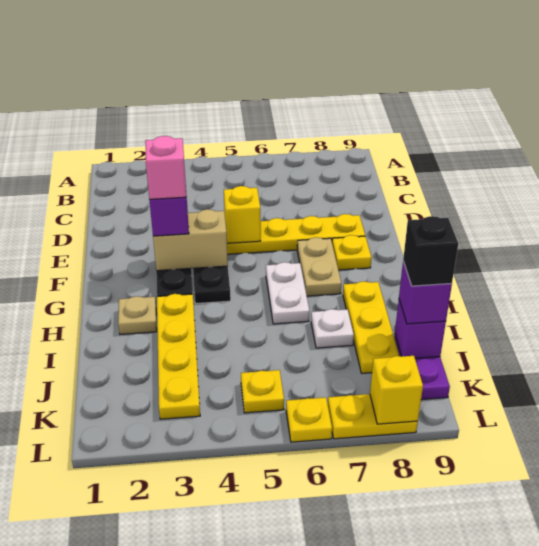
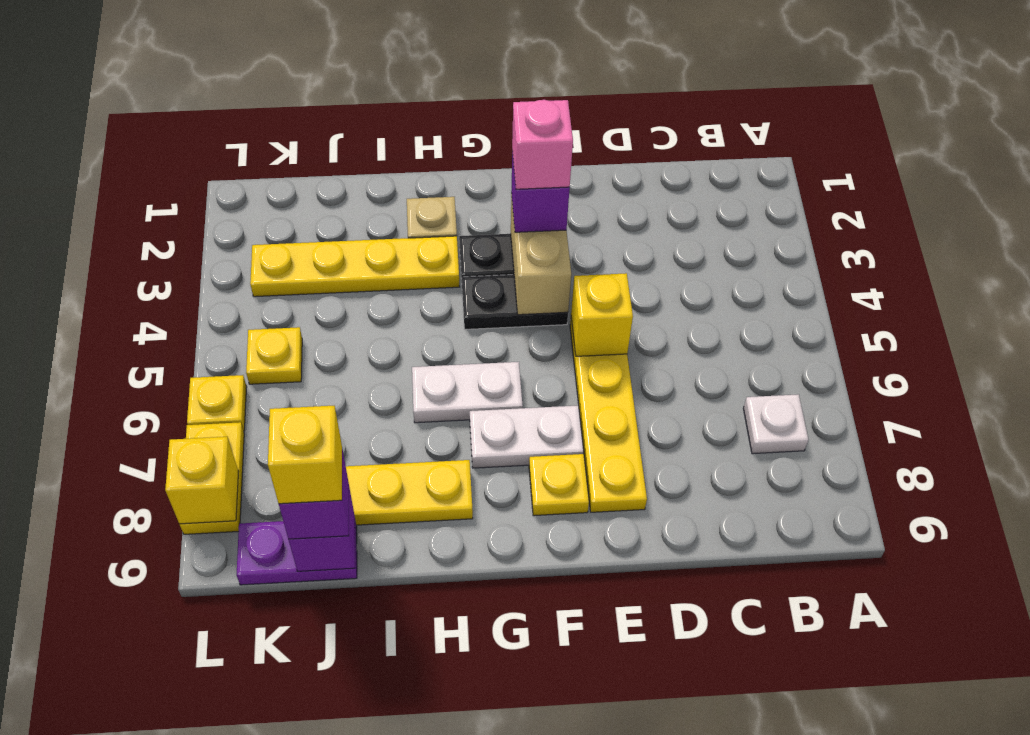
tan plate F7:G7 level 1 -> white plate F7:G7 level 1
white plate I7 level 1 -> white plate B7 level 1
black brick J9 level 4 -> yellow brick J9 level 4

